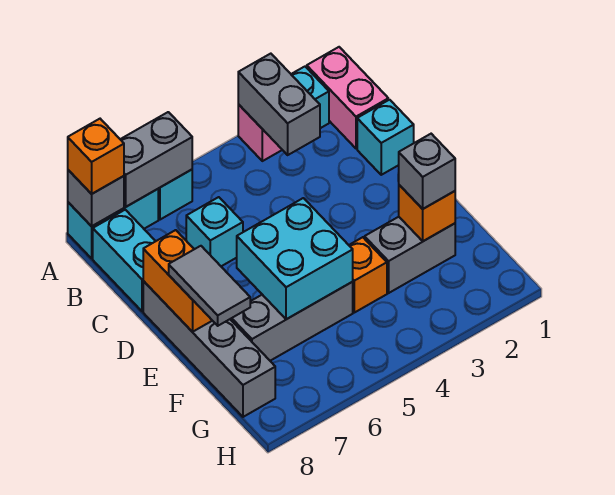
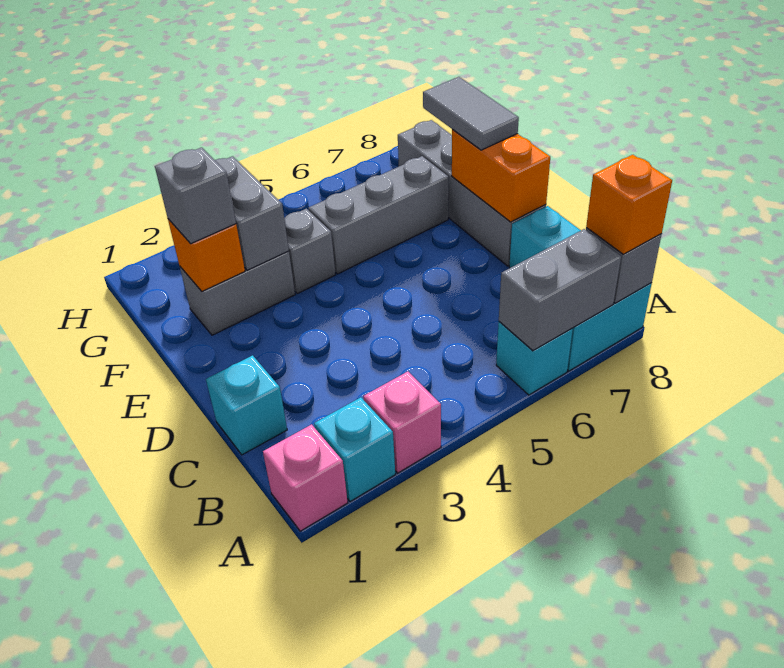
pink brick A1:B1 level 1 -> pink brick A1 level 1
grey brick A3:B3 level 2 -> grey brick F3:G3 level 2
cyan brick C6 level 1 -> none
cyan brick E5:F6 level 2 -> none
orange brick F4 level 1 -> grey brick F4 level 1

